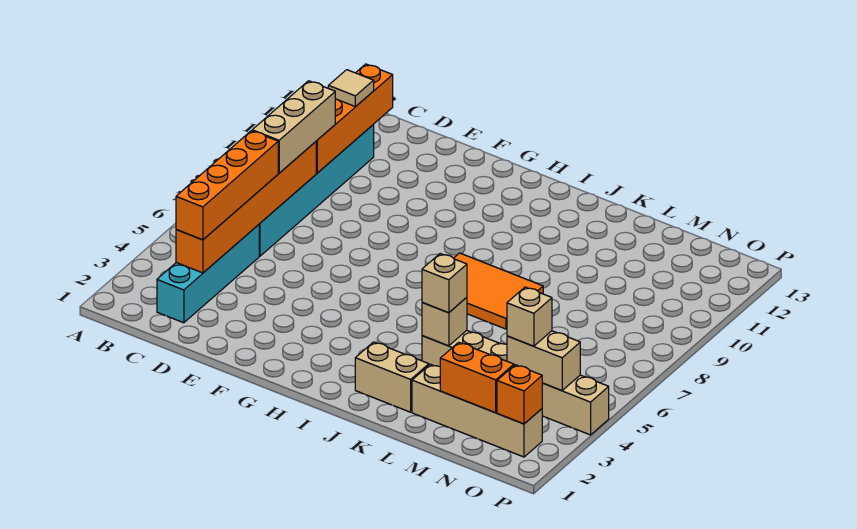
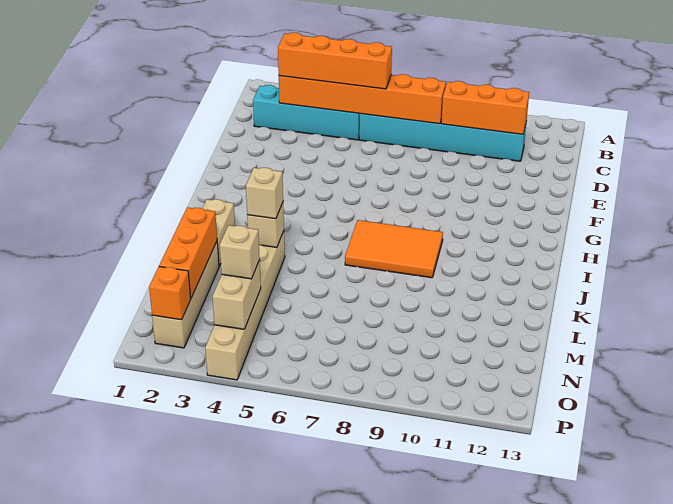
tan brick C7:C9 level 3 -> none
orange brick C9:C12 level 2 -> orange brick C9:C11 level 2
tan tile C11 level 3 -> none
orange tile I7:K8 level 1 -> orange tile I7:J9 level 1
orange brick M2:N2 level 2 -> orange brick L2:N2 level 2

